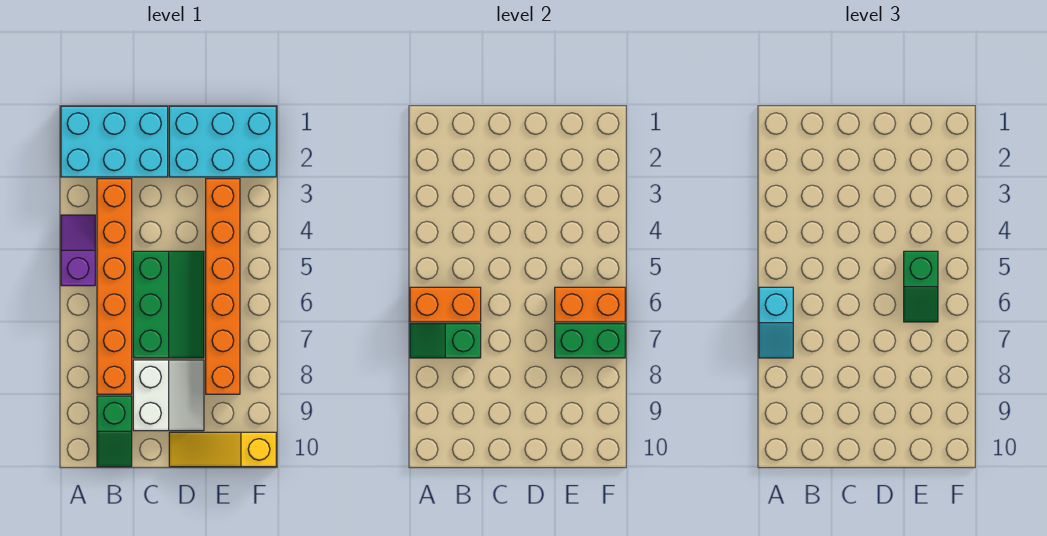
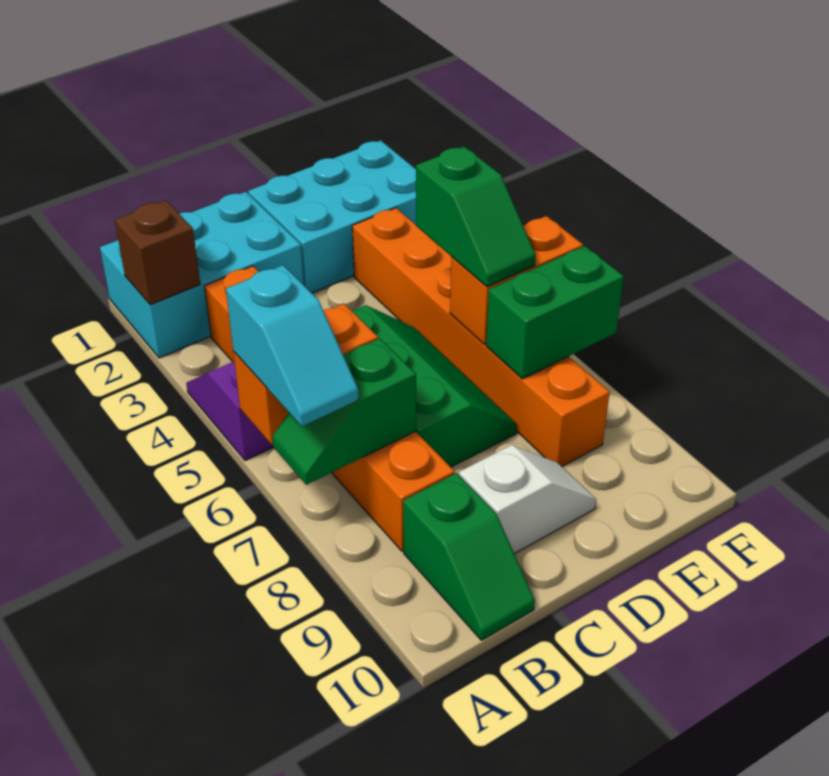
none -> brown brick A2 level 2
white slope C8:D9 level 1 top C -> white slope C9:D9 level 1 top C
yellow slope D10:F10 level 1 top F -> none

